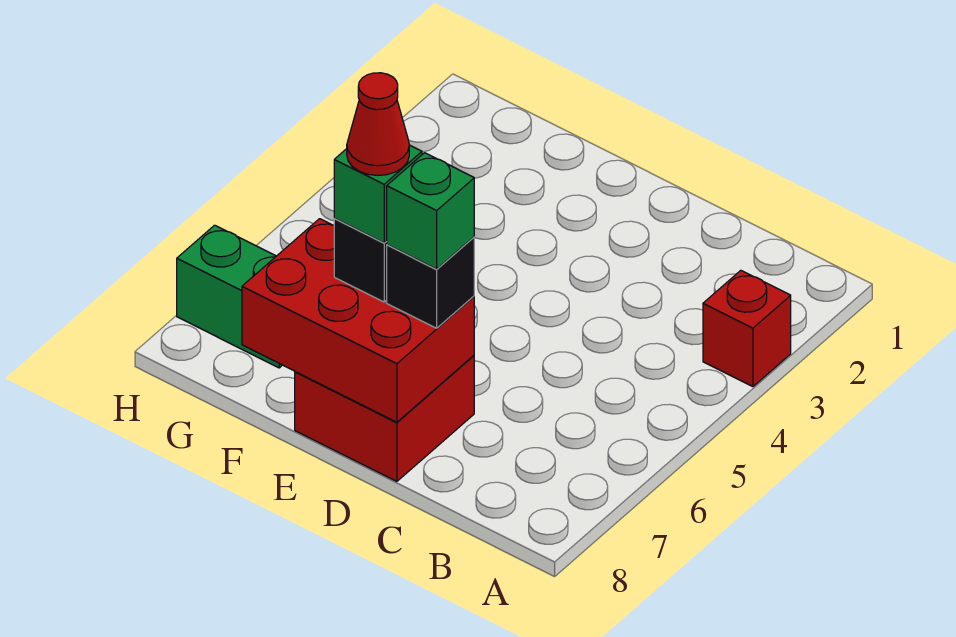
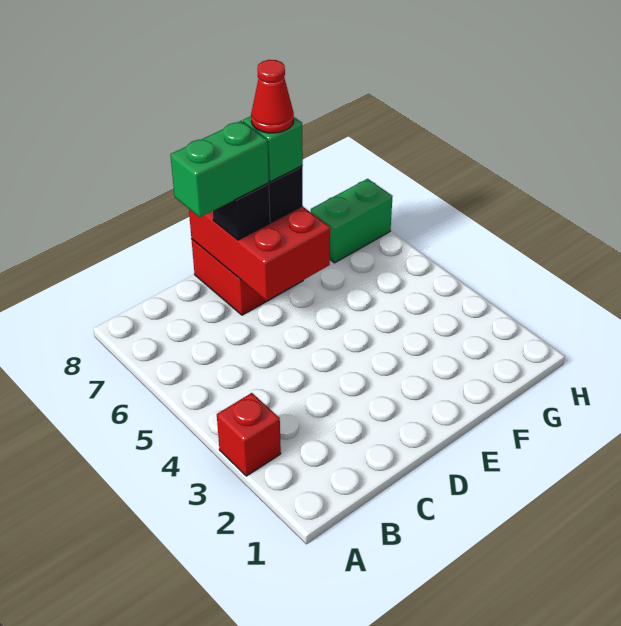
red brick D7:F8 level 2 -> red brick D6:E8 level 2
green brick D7 level 4 -> green brick C7:D7 level 4

